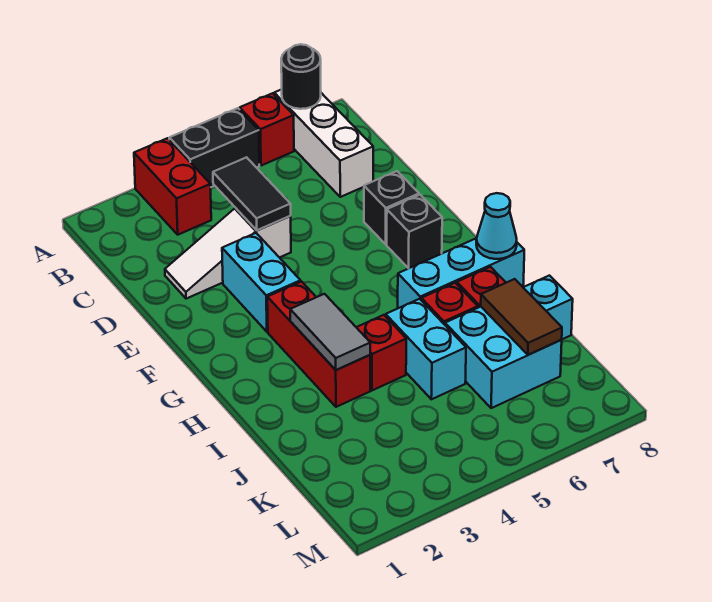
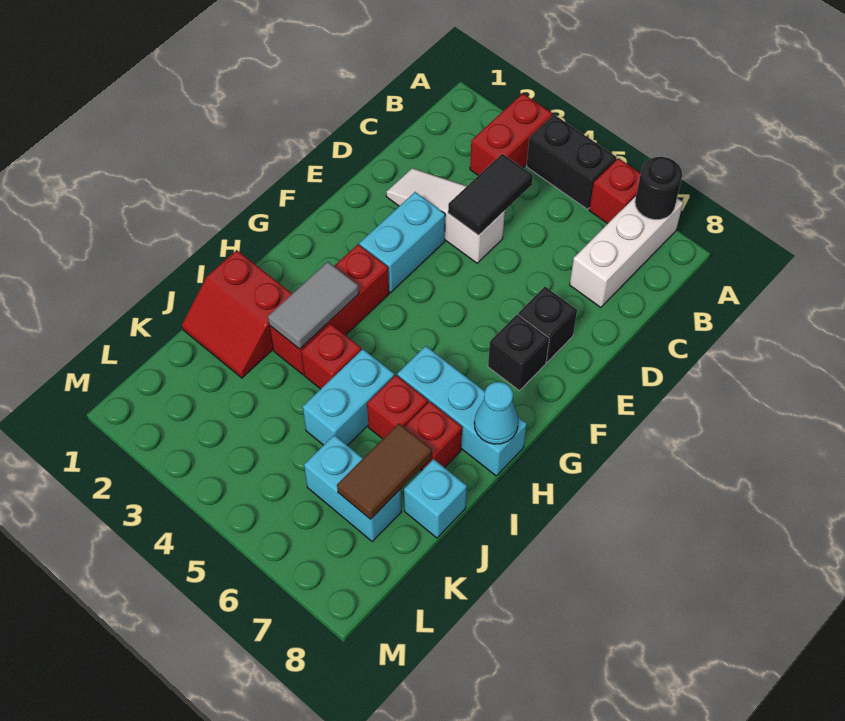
none -> red slope I1:J2 level 1 top I
cyan brick J6:K7 level 1 -> cyan brick K6:K7 level 1

